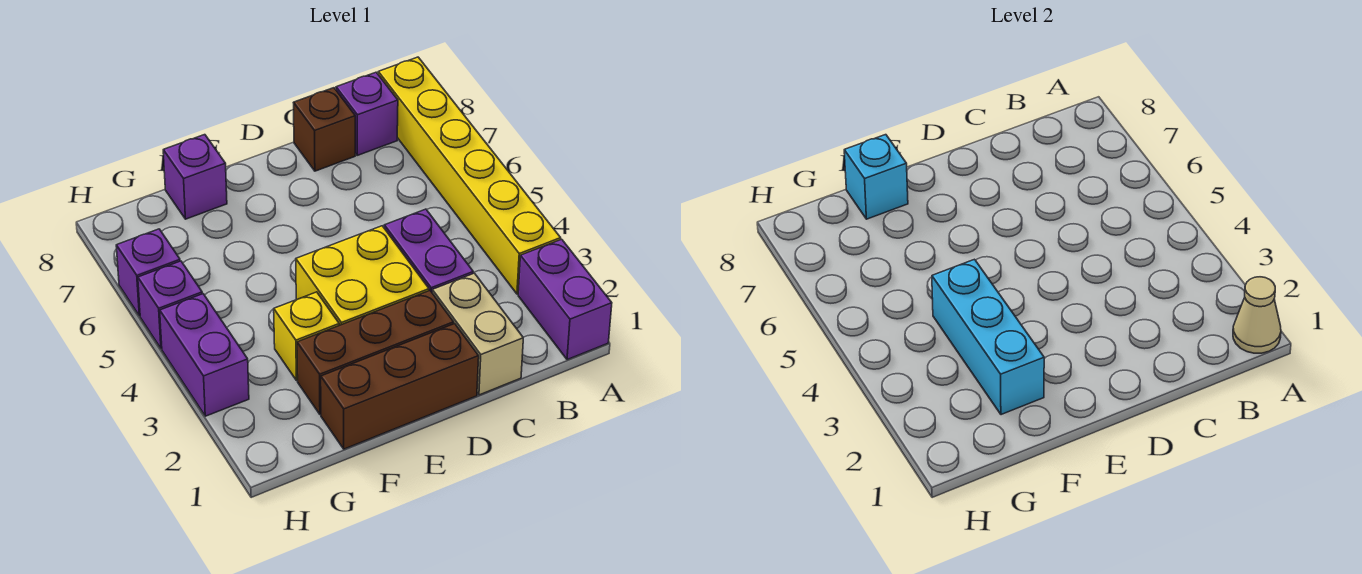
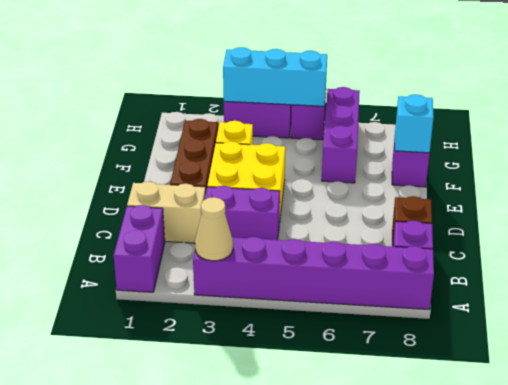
purple brick A1:A2 level 1 -> purple brick A1:B1 level 1
tan cone A1 level 2 -> tan cone A3 level 2
yellow brick A3:A8 level 1 -> purple brick A3:A8 level 1
brown brick D1:F1 level 1 -> none
cyan brick F2:F4 level 2 -> cyan brick H3:H5 level 2
purple brick H6 level 1 -> purple brick F6:H6 level 1

